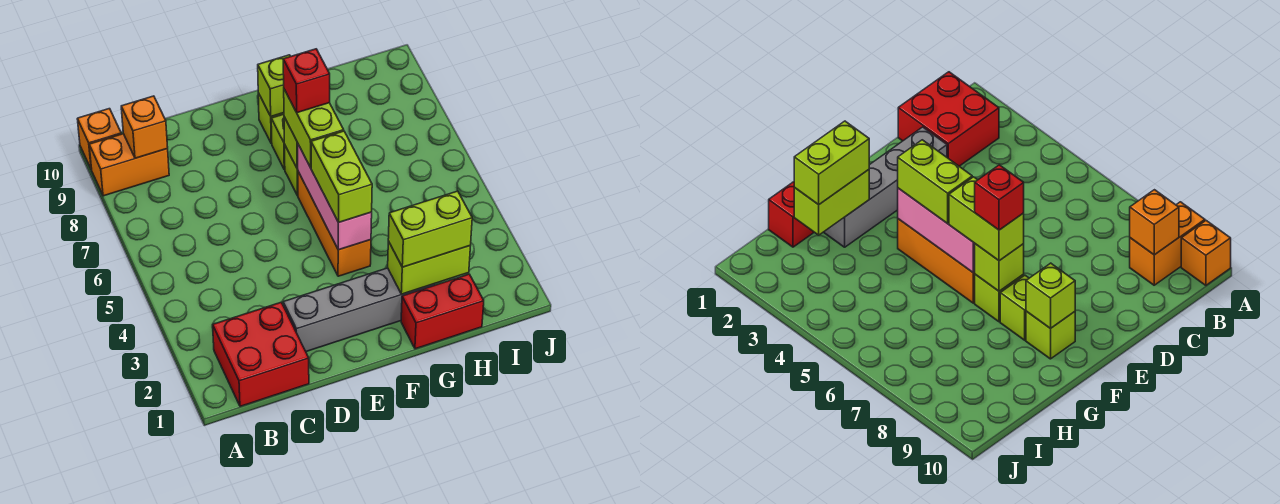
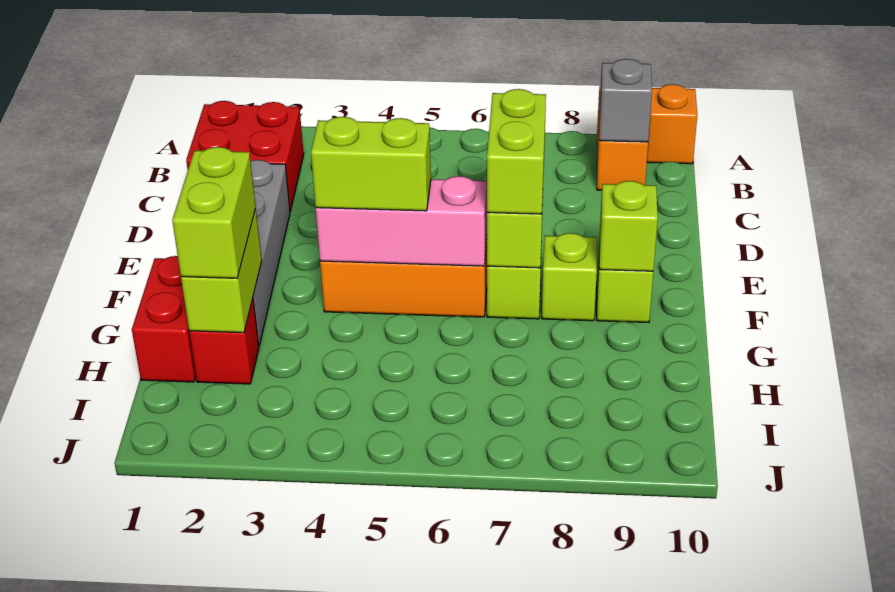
orange brick B9 level 2 -> grey brick B9 level 2
lime brick F6:F7 level 3 -> lime brick E7:F7 level 3
red brick F7 level 4 -> red brick H2 level 1

